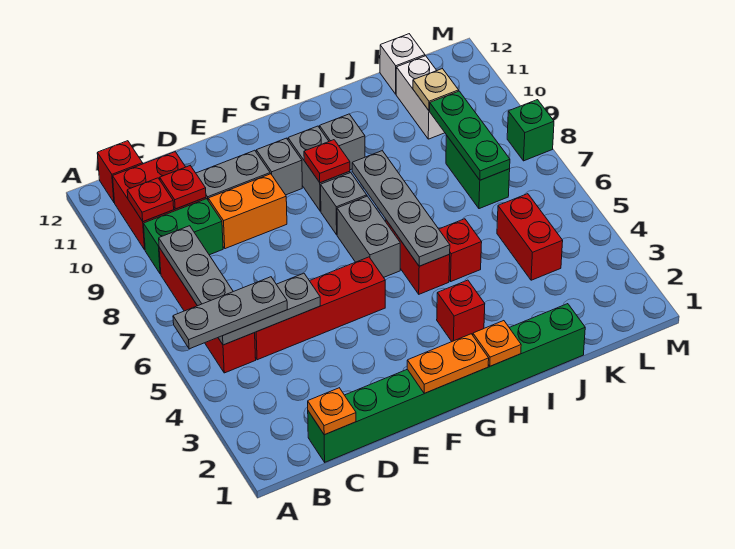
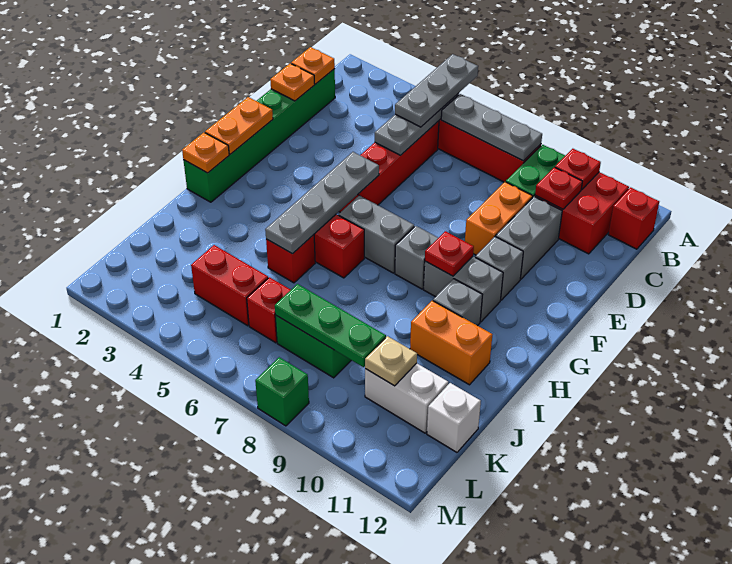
green brick C1:J1 level 1 -> green brick C1:H1 level 1
none -> orange plate D1 level 2
red brick H3 level 1 -> red brick K6 level 1
grey plate H5:H8 level 2 -> grey plate F5:I5 level 2
none -> orange brick I10:I11 level 1

